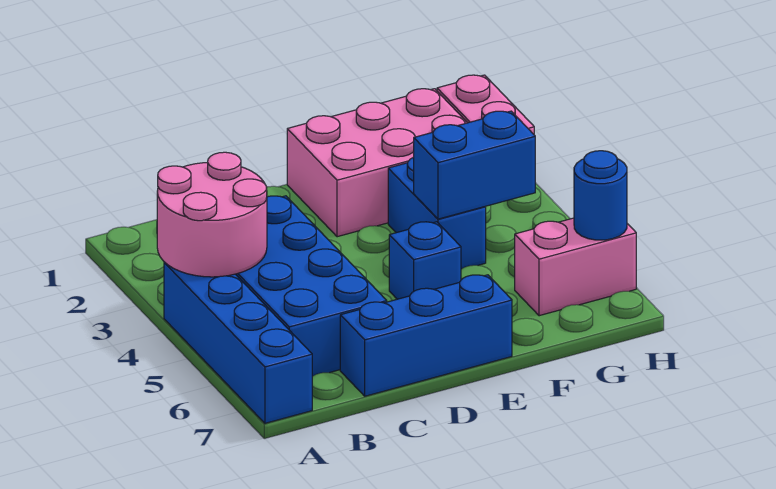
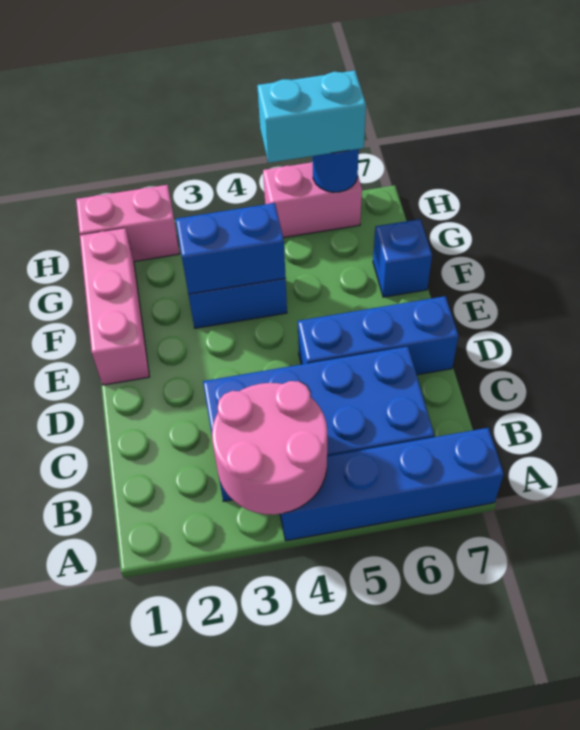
blue brick C7:E7 level 1 -> blue brick D5:D7 level 1
pink brick E1:G2 level 1 -> pink brick E1:G1 level 1
blue brick E5 level 1 -> blue brick F7 level 1
blue brick F4:G4 level 2 -> blue brick F3:F4 level 2
pink brick G6:H6 level 1 -> pink brick H5:H6 level 1
none -> cyan brick H5:H6 level 3

